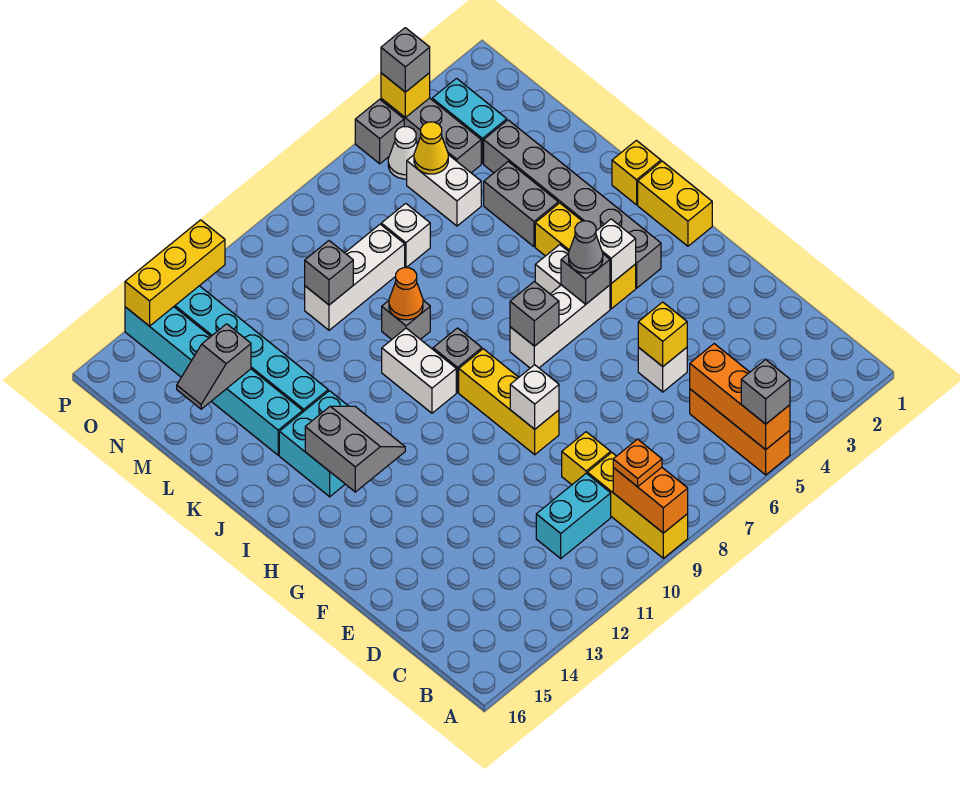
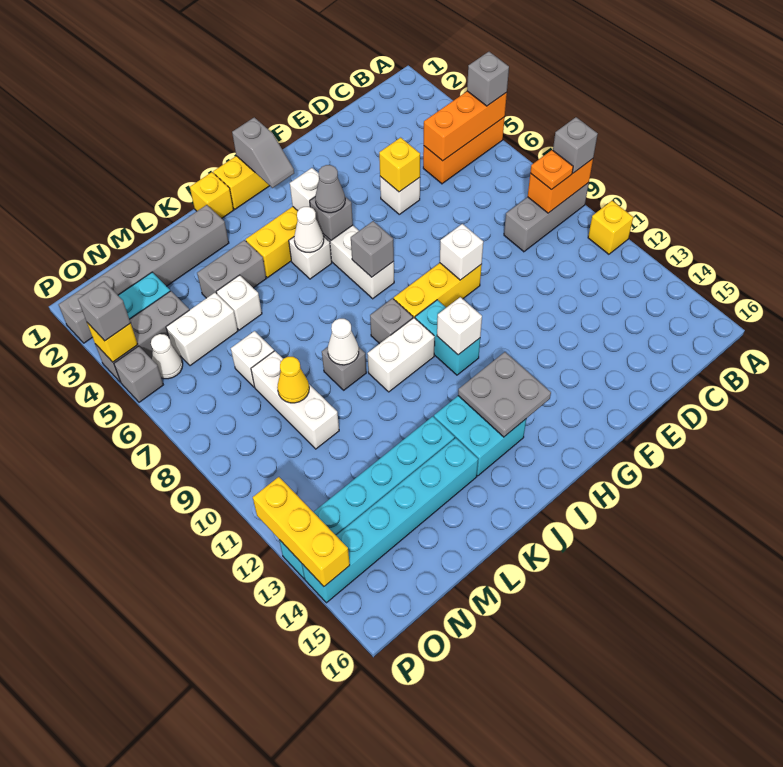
yellow brick A9:C9 level 1 -> grey brick A9:C9 level 1
cyan brick C10:C11 level 1 -> cyan brick H10:H11 level 1
yellow brick D9 level 1 -> yellow brick A11 level 1
grey brick H3:M3 level 1 -> grey brick K2:P2 level 1
none -> white brick H11 level 2
grey slope H13:I14 level 2 top 14 -> grey plate H13:I14 level 2
none -> white cone I5 level 2
orange cone K9 level 2 -> white cone K9 level 2
none -> white brick L5 level 1
grey brick M10 level 2 -> grey brick A9 level 3
grey slope M14:M15 level 2 top 14 -> grey slope H1:H2 level 2 top 1
yellow cone N5 level 2 -> yellow cone M9 level 2

